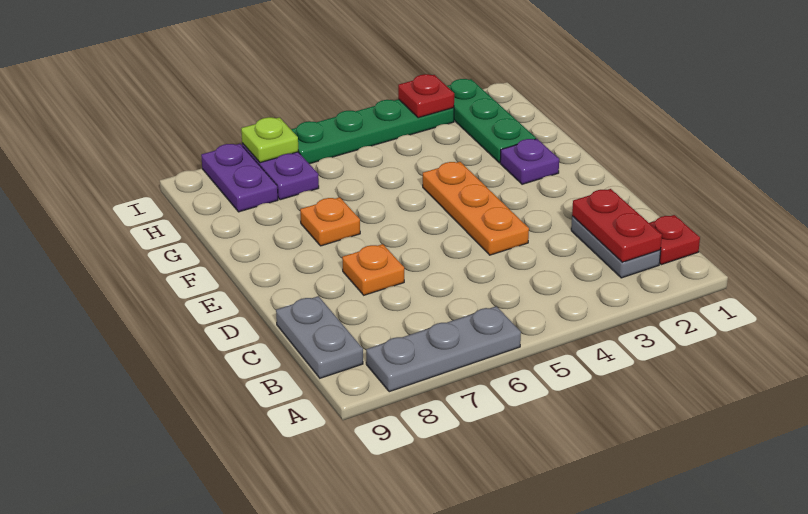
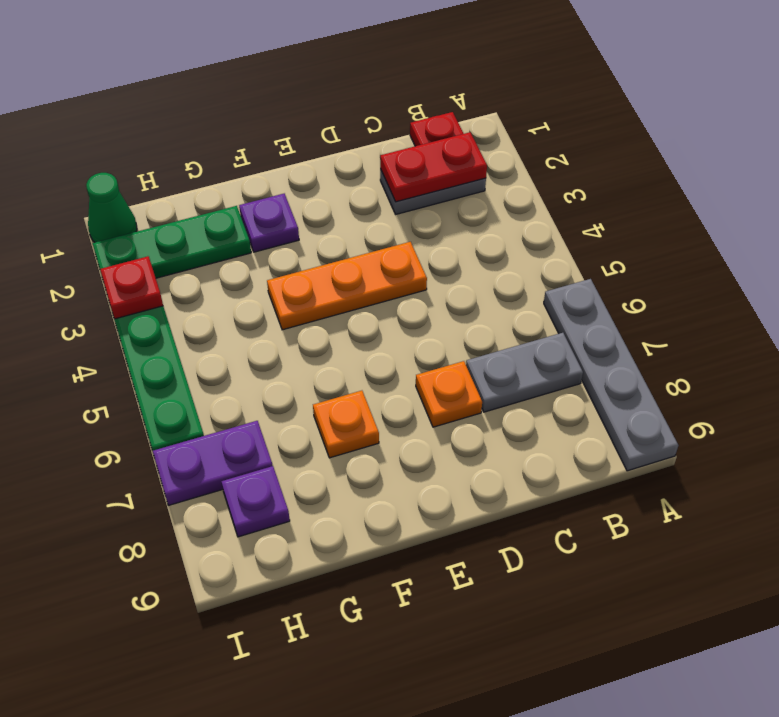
grey plate A6:A8 level 1 -> grey plate A6:A9 level 1
grey plate B9:C9 level 1 -> grey plate B7:C7 level 1
purple plate H8:I8 level 1 -> purple plate H8 level 1
none -> green cone I1 level 1
lime plate I7 level 2 -> none

